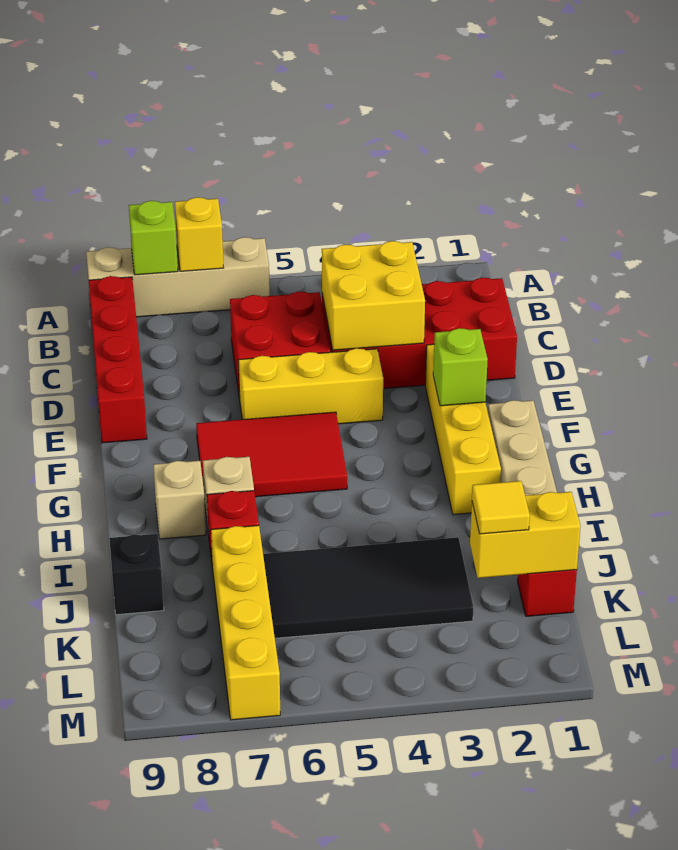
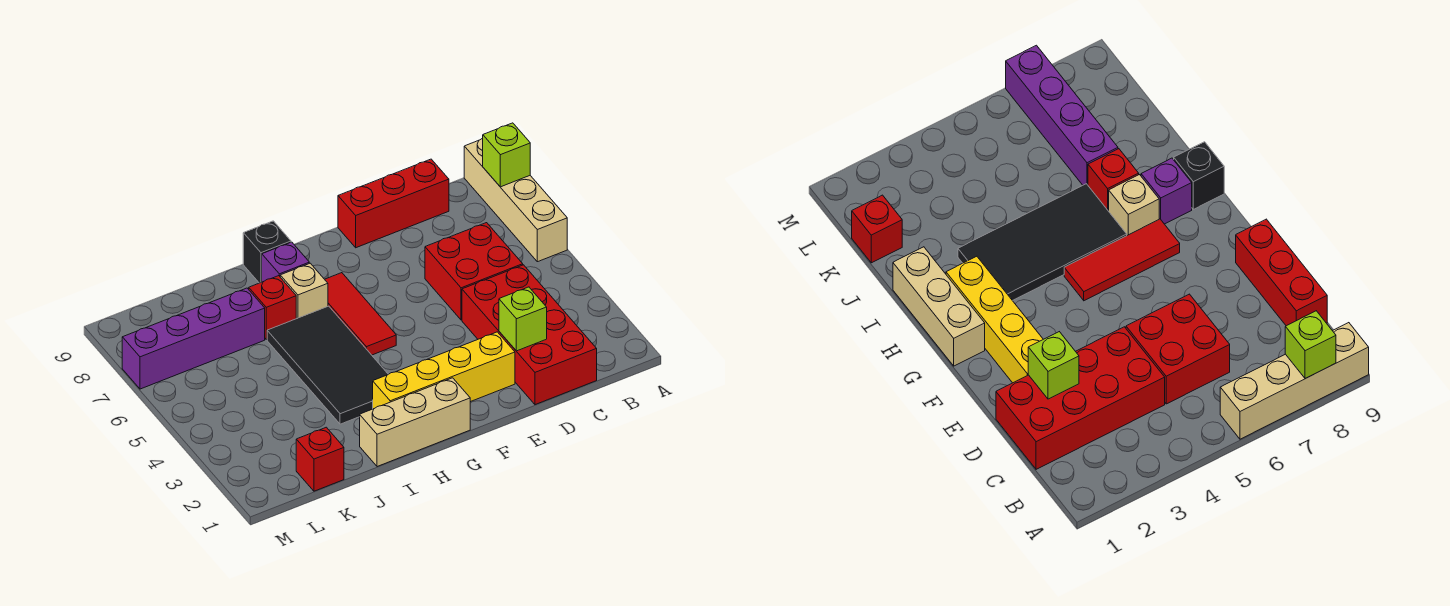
yellow brick A7 level 2 -> none
red brick B9:E9 level 1 -> red brick C9:E9 level 1
yellow brick C3:D4 level 2 -> none
yellow brick E4:E6 level 1 -> none
lime brick F2 level 2 -> lime brick D2 level 2
red tile F5:G7 level 1 -> red tile G5:G7 level 1
tan brick H8 level 1 -> purple brick H8 level 1
black tile J3:K6 level 1 -> black tile H3:I6 level 1
yellow brick J7:M7 level 1 -> purple brick J7:M7 level 1
black brick J9 level 1 -> black brick H9 level 1
yellow brick K1:K2 level 2 -> none
yellow tile K2 level 3 -> none

